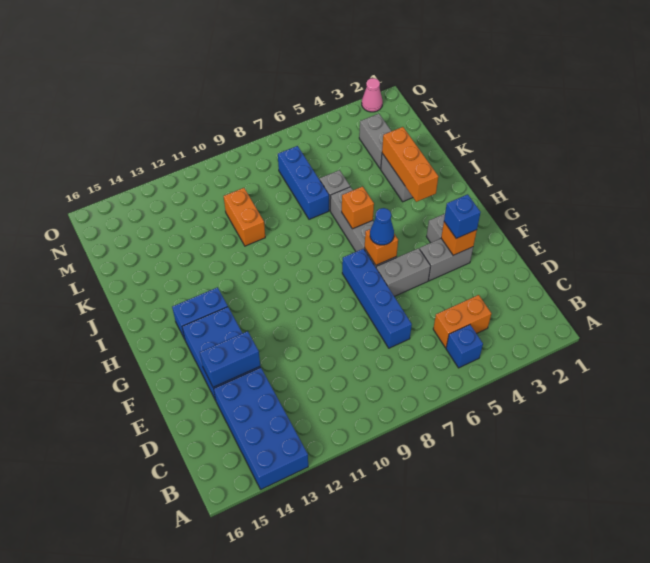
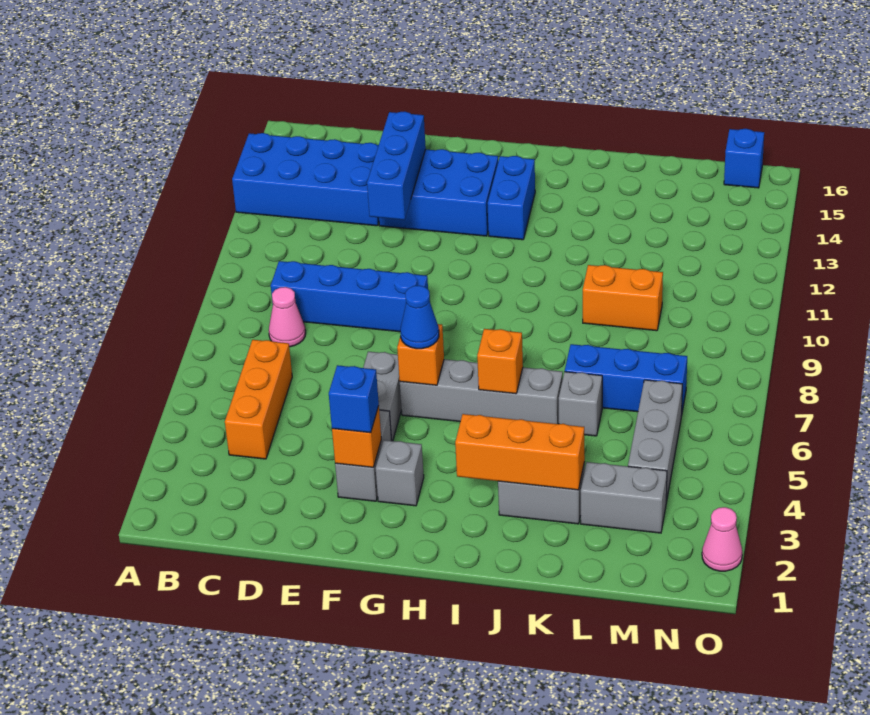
blue brick B5 level 1 -> blue brick N16 level 1
orange brick C4:C5 level 1 -> orange brick C4:C6 level 1
none -> pink cone C8 level 1
blue brick D7:G7 level 1 -> blue brick C9:F9 level 1
blue brick E13:E14 level 2 -> blue brick E12:E14 level 2
none -> grey brick M4:M6 level 1

